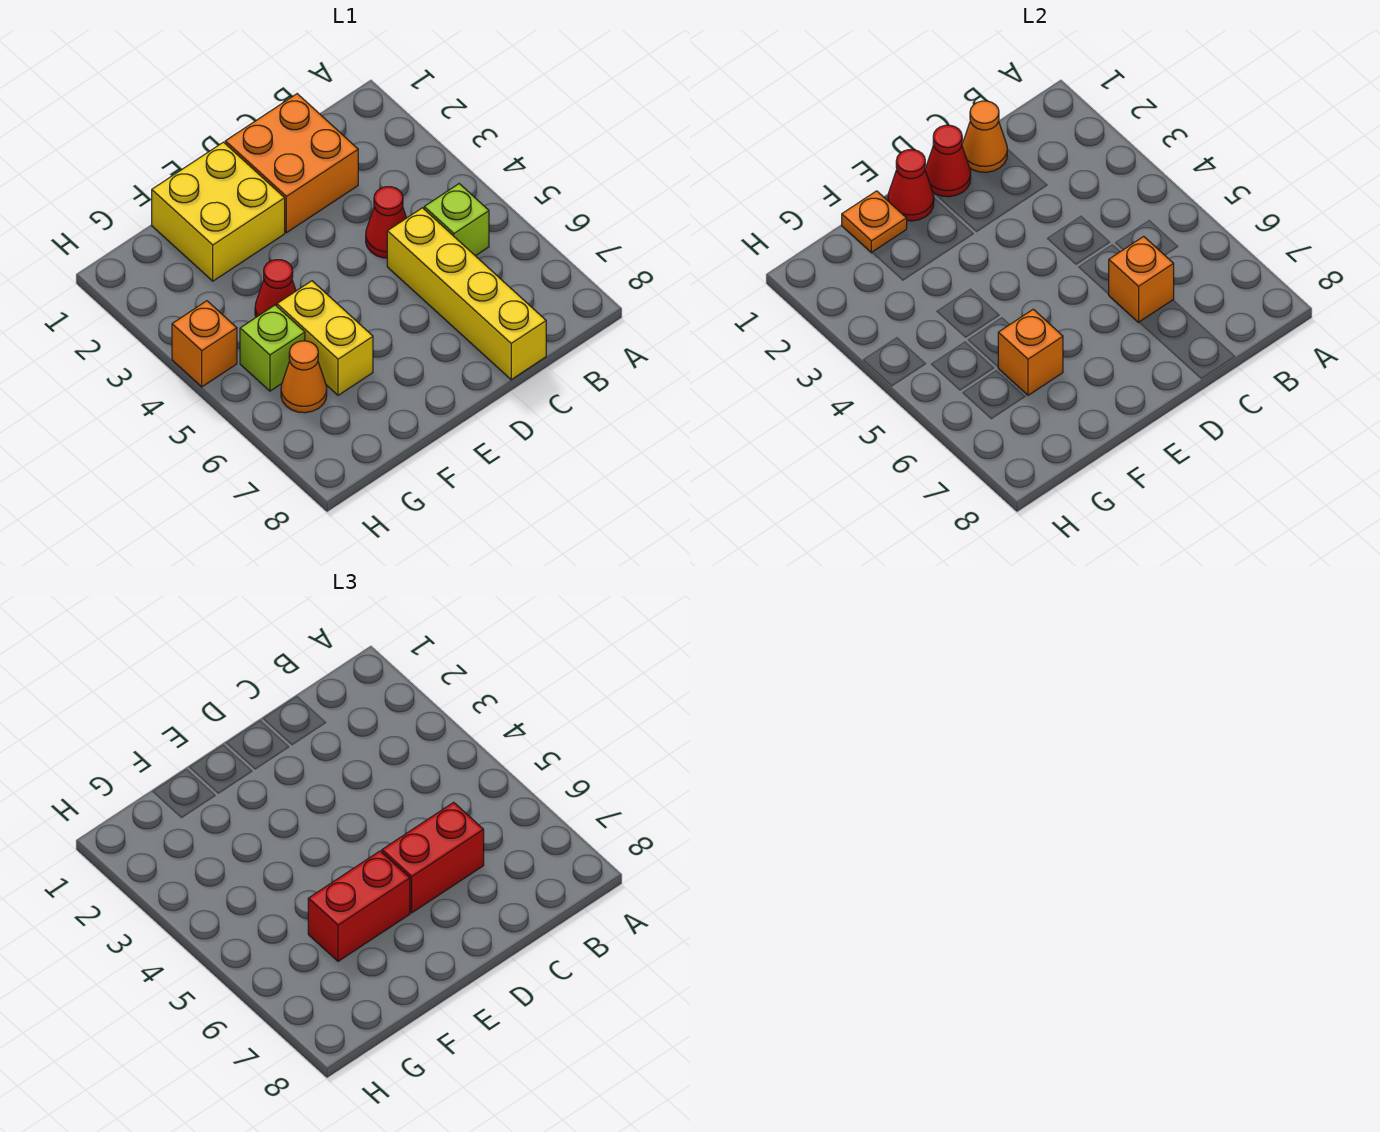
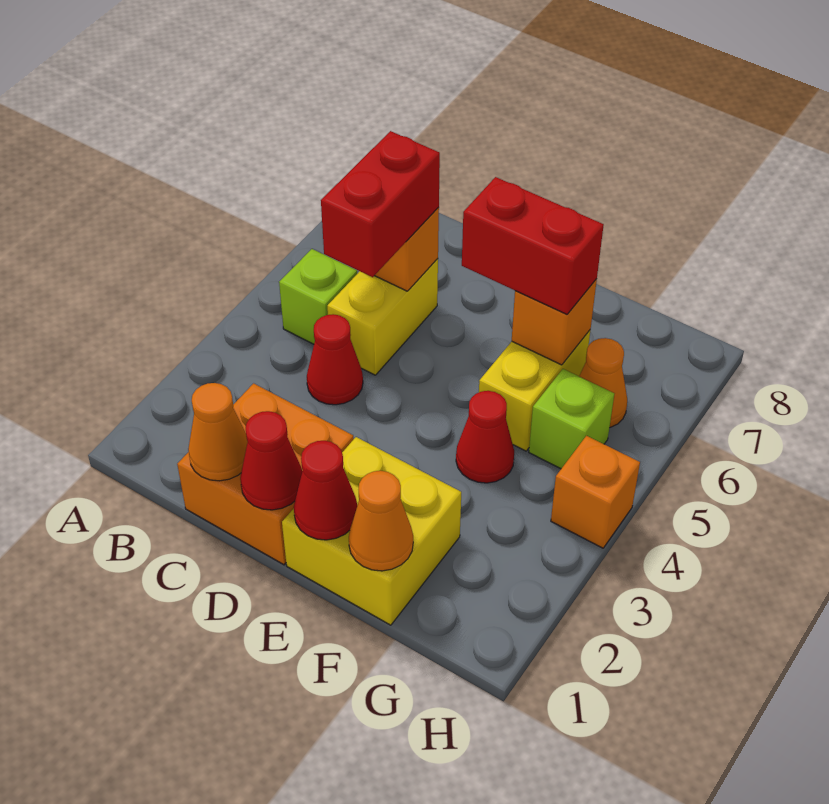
yellow brick C5:C8 level 1 -> yellow brick C5:C6 level 1
red brick C6:D6 level 3 -> red brick C5:C6 level 3
orange plate F1 level 2 -> orange cone F1 level 2

